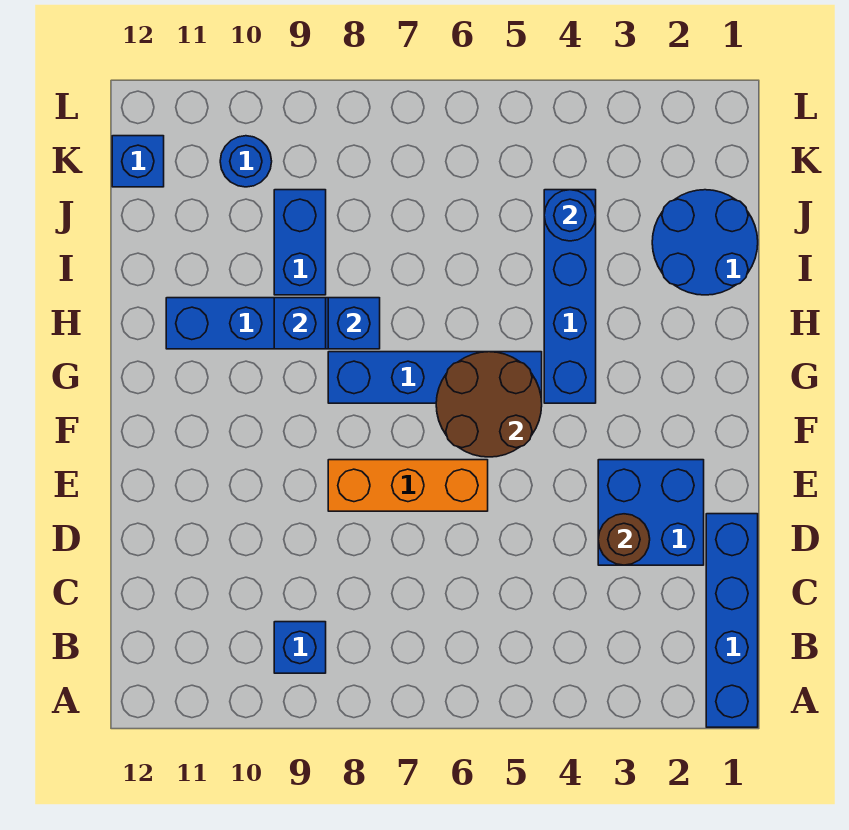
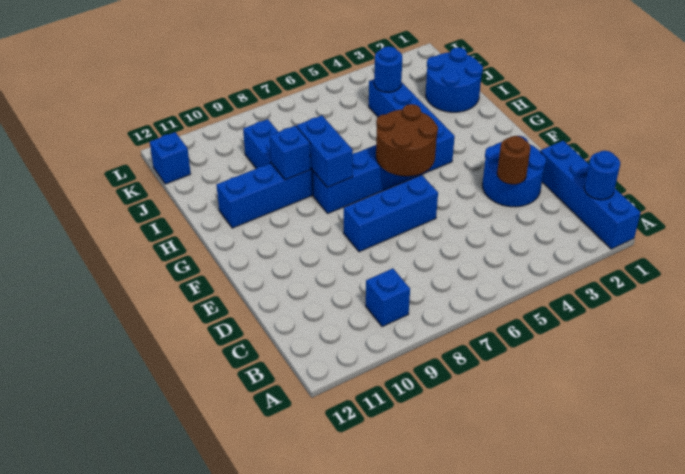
blue brick D2:E3 level 1 -> blue round brick D2:E3 level 1
orange brick E6:E8 level 1 -> blue brick E6:E8 level 1
blue brick H8 level 2 -> blue brick G8:H8 level 2
blue round brick K10 level 1 -> blue round brick B1 level 2

